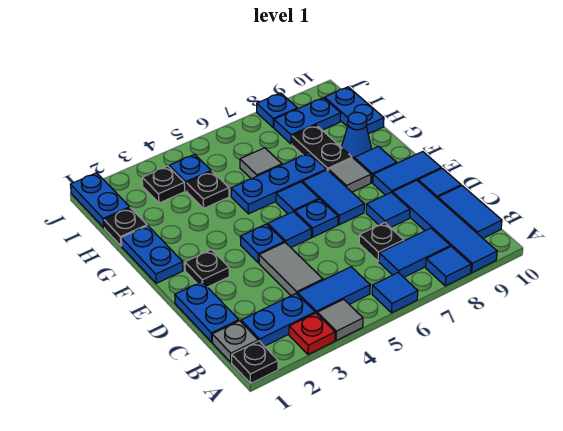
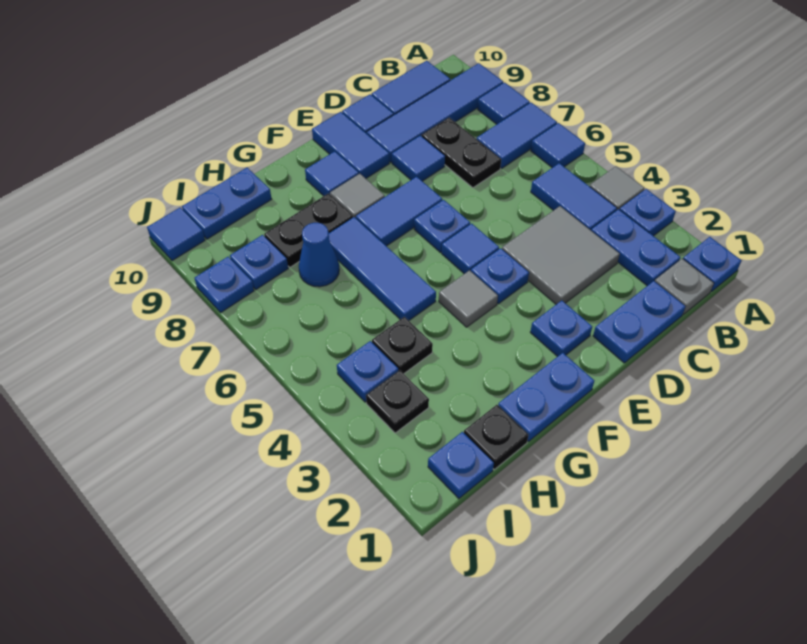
black plate A1 level 1 -> blue plate A1 level 1
red plate A3 level 1 -> blue plate A3 level 1
blue tile B7:B8 level 1 -> blue tile A7:B7 level 1
grey tile C4:D4 level 1 -> grey tile C3:D4 level 1
black plate C7 level 1 -> black plate C7:C8 level 1
black plate E2 level 1 -> blue plate E2 level 1
blue tile F6 level 1 -> blue tile J10 level 1
blue plate G5:G7 level 1 -> blue tile G5:G7 level 1
blue cone G9 level 1 -> blue cone H7 level 1
grey tile H6 level 1 -> grey tile F4 level 1
blue plate I1:J1 level 1 -> blue plate I1 level 1
blue plate I8:I9 level 1 -> blue plate I8 level 1

